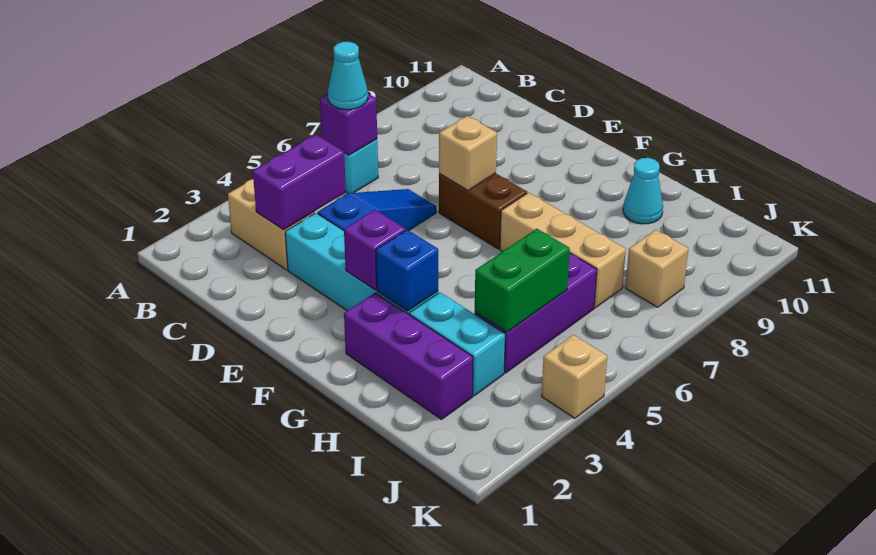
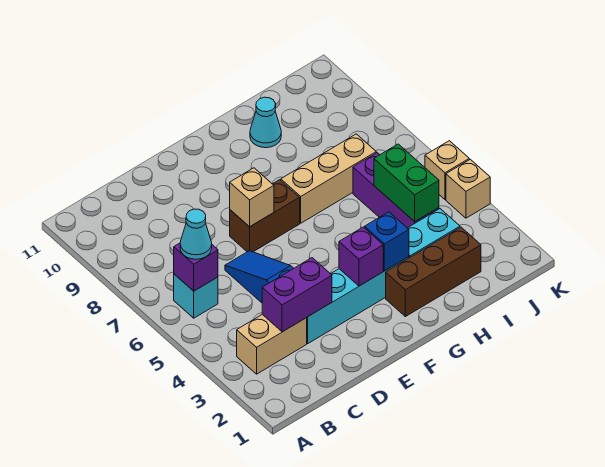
purple brick C3:C4 level 2 -> purple brick C3:D3 level 2
purple brick G2:I2 level 1 -> brown brick G2:I2 level 1
tan brick J8 level 1 -> tan brick K5 level 1

